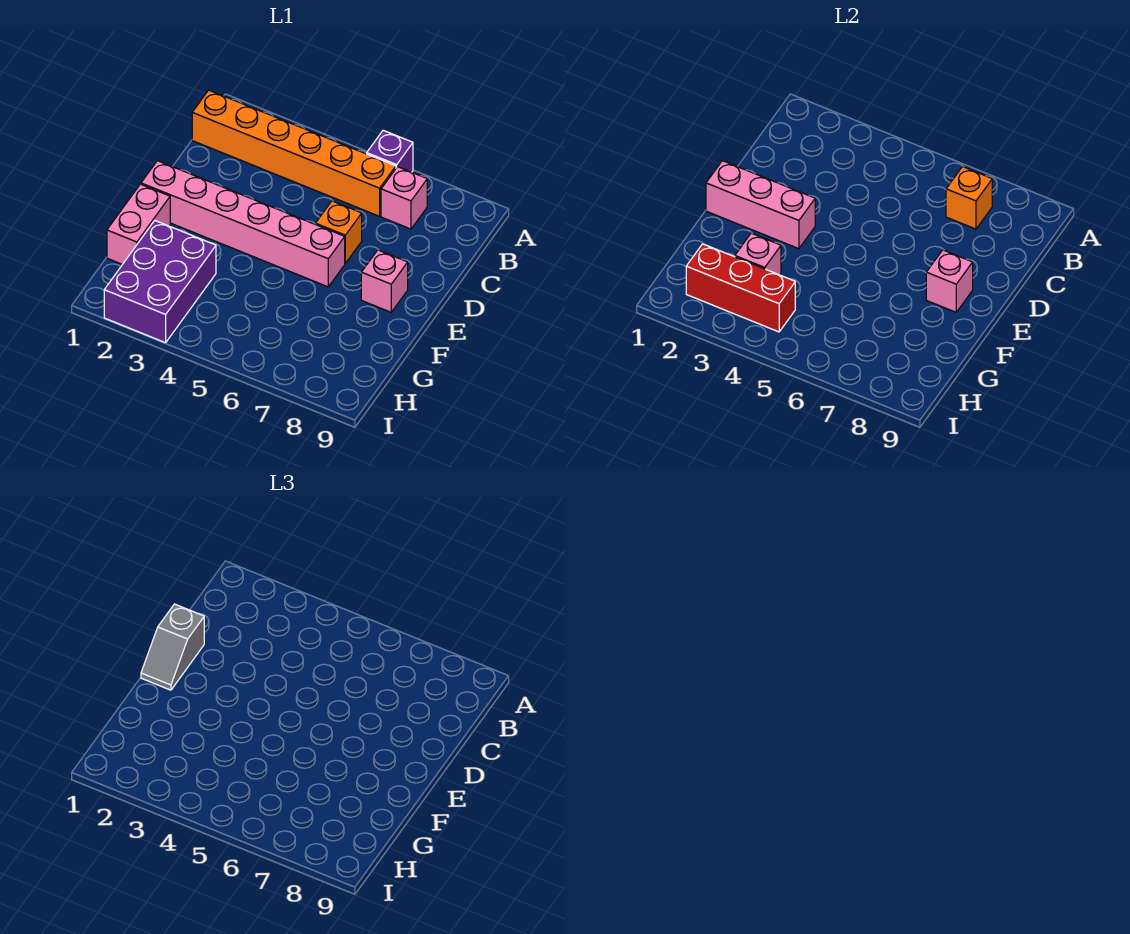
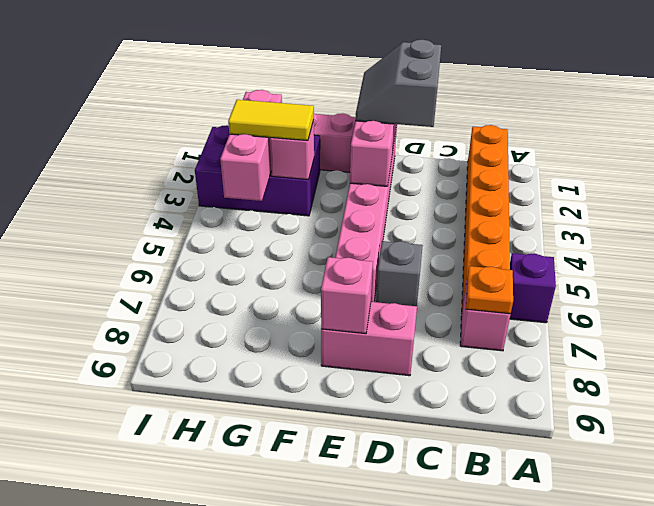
orange brick B7 level 2 -> orange plate B7 level 2
grey slope D1:E1 level 3 top D -> grey slope D1:E2 level 3 top D
orange brick D6 level 1 -> grey brick D6 level 1
pink brick E8 level 1 -> pink brick D8:E8 level 1
none -> yellow tile G3:H3 level 3
red brick H2:H4 level 2 -> pink brick H2:H4 level 2

